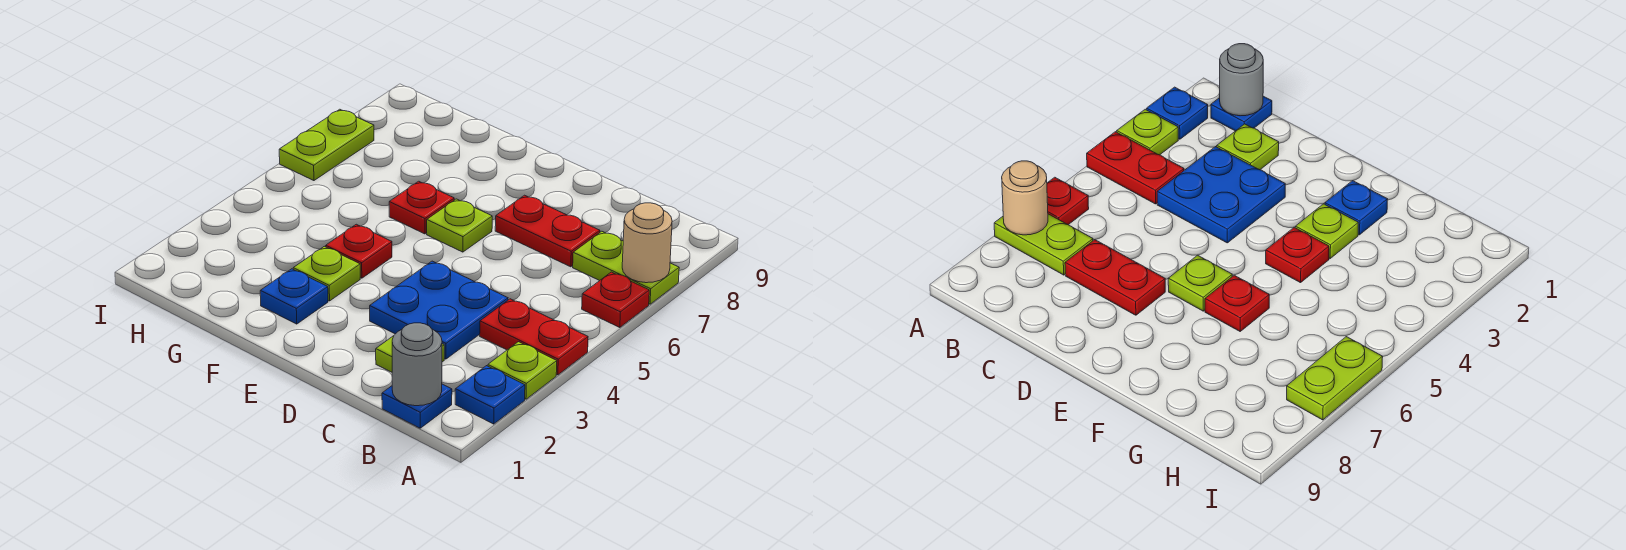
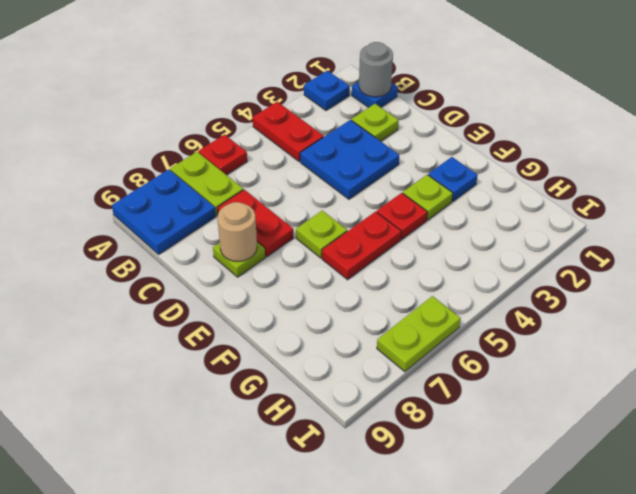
lime plate A3 level 1 -> lime plate D8 level 1
tan round brick A7 level 2 -> tan round brick D8 level 2
none -> blue plate A8:B9 level 1
red plate F6 level 1 -> red plate F5:F6 level 1

